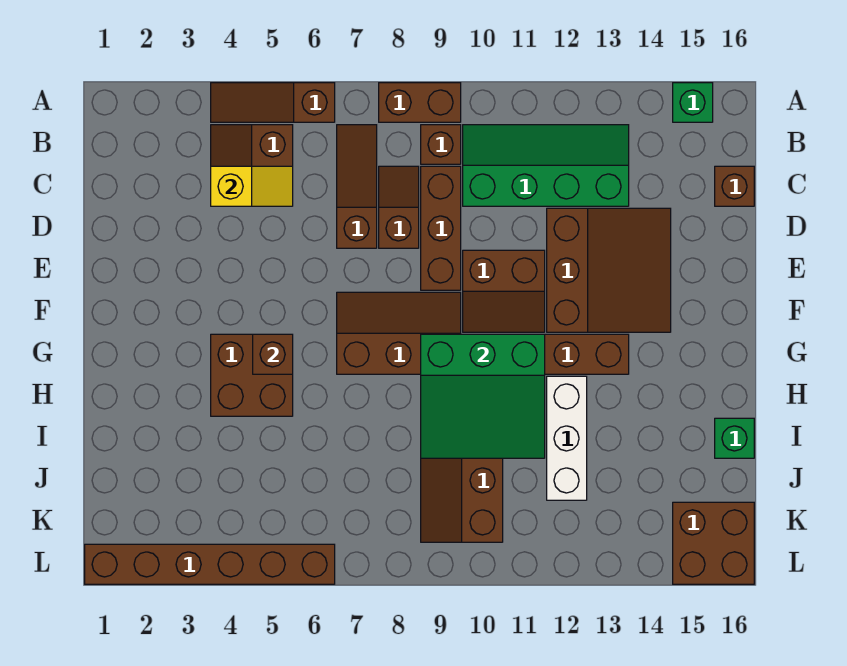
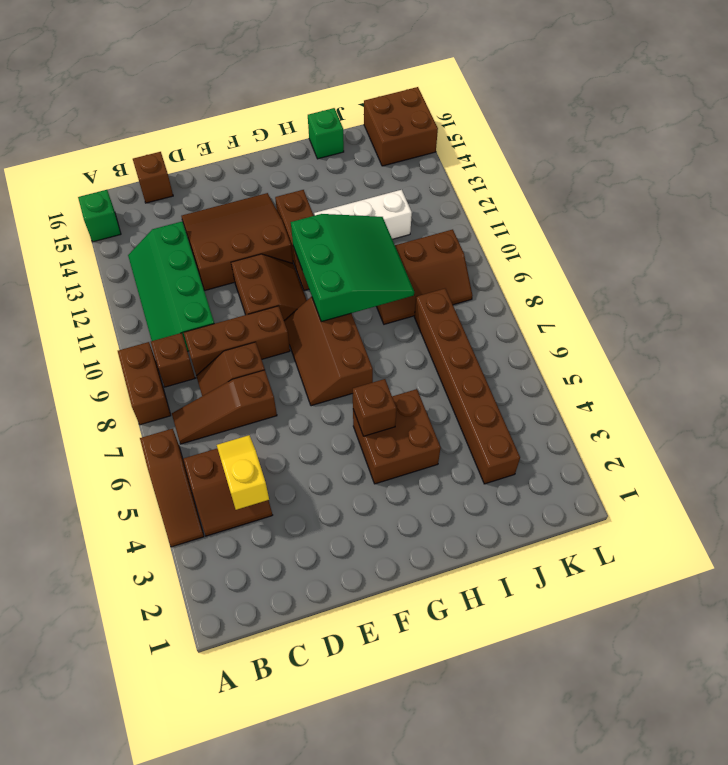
brown brick L1:L6 level 1 -> brown brick J3:J8 level 1

